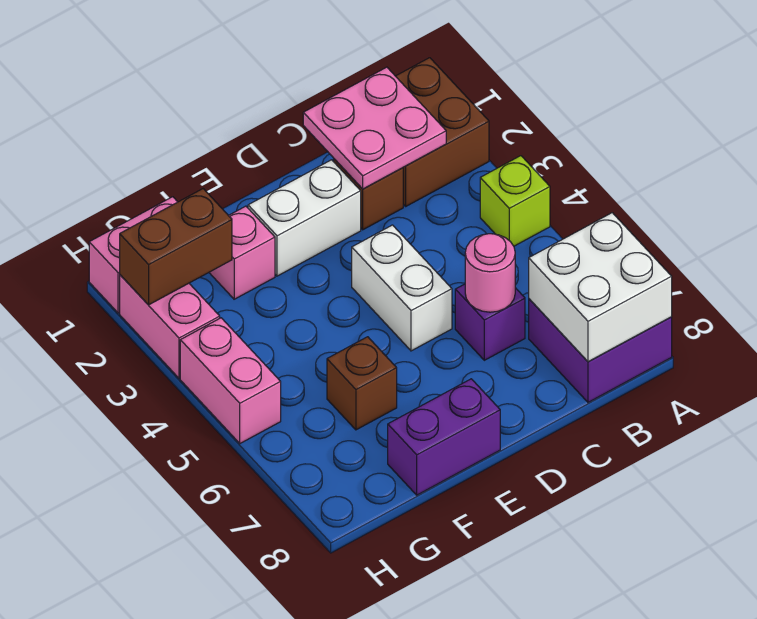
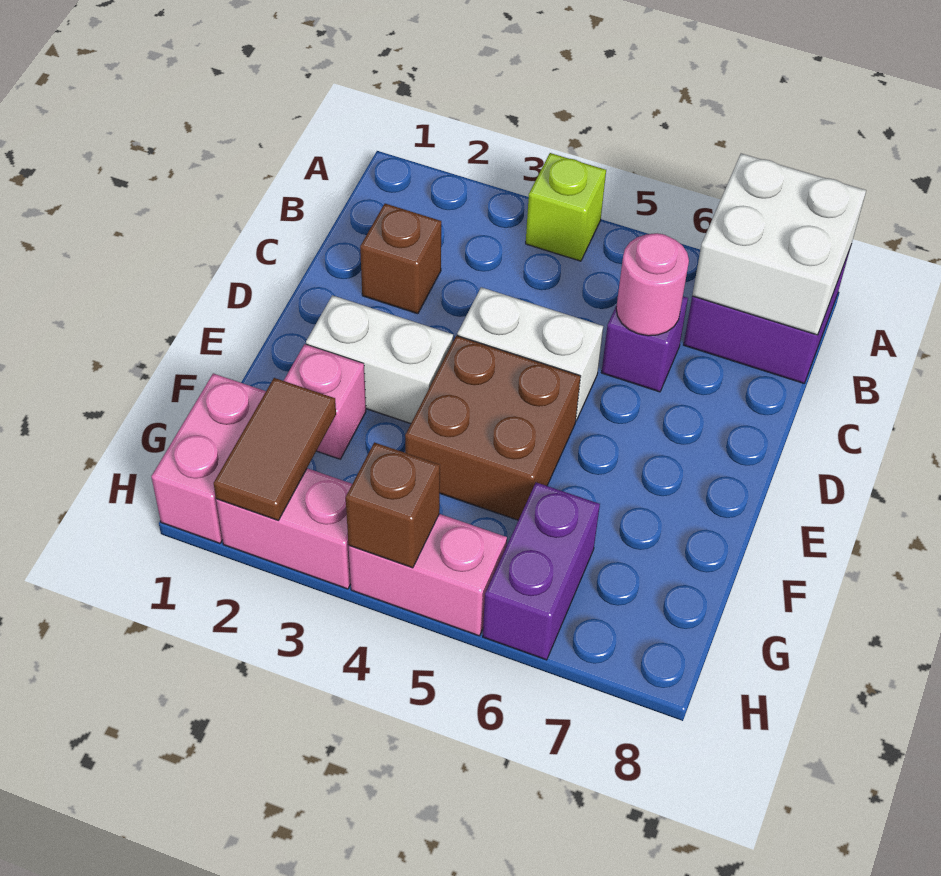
brown brick A1:B2 level 1 -> brown brick E4:F5 level 1
pink plate B1:C2 level 2 -> none
white brick D2:E2 level 1 -> white brick E2:E3 level 1
purple brick E8:F8 level 1 -> purple brick G6:H6 level 1
brown brick F6 level 1 -> brown brick H4 level 2
brown brick G2:H2 level 2 -> brown tile G2:H2 level 2

